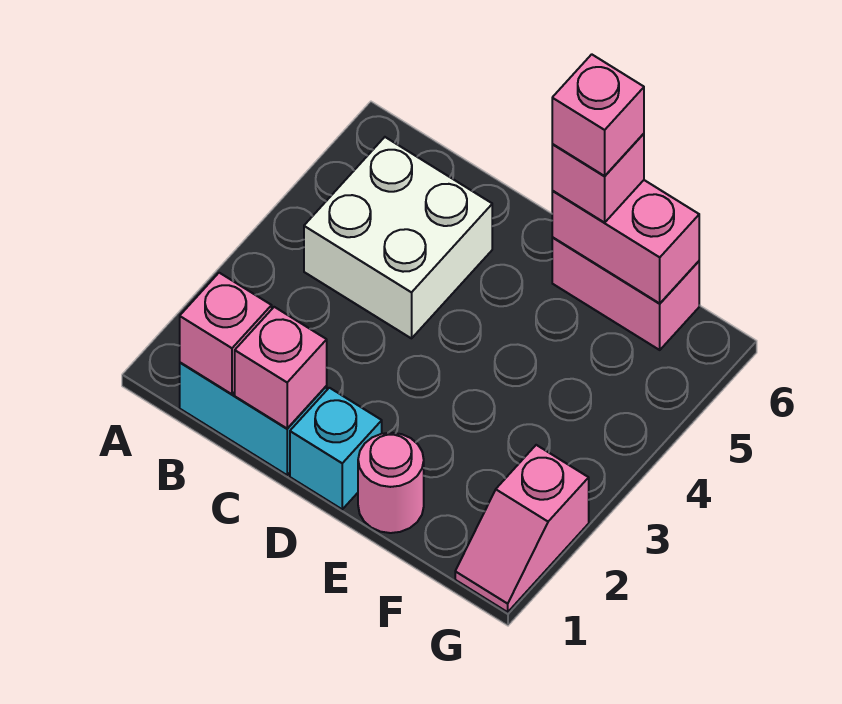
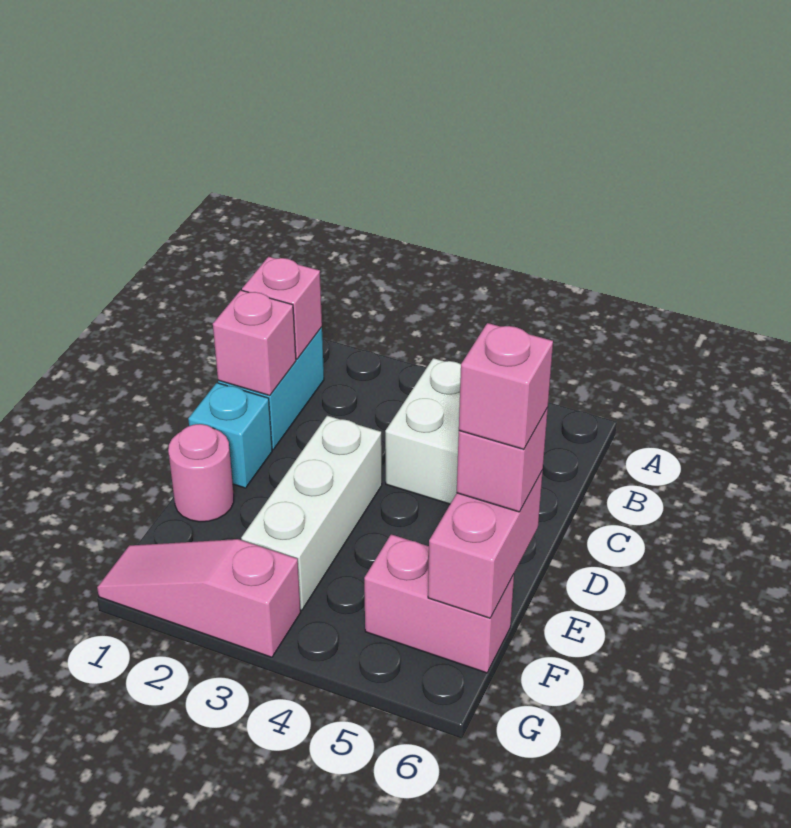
none -> white brick D3:F3 level 1
pink brick E6:F6 level 1 -> pink brick F5:F6 level 1
pink slope G1:G2 level 1 top 2 -> pink slope G1:G3 level 1 top 3

